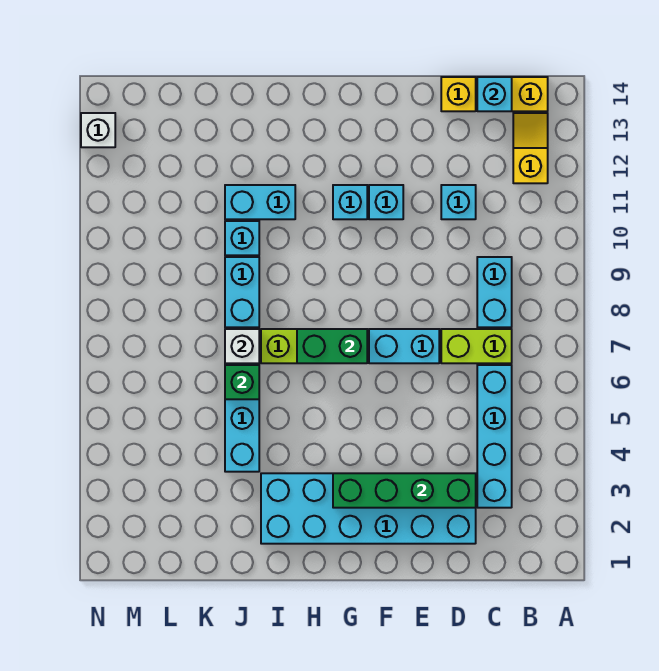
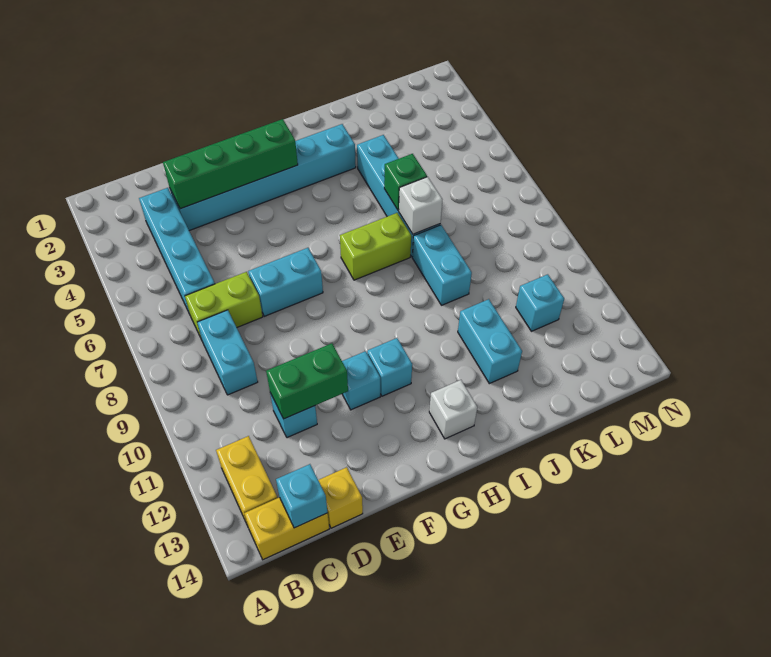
yellow slope B12:B13 level 1 top 12 -> yellow brick B12:B13 level 1
cyan brick D2:I3 level 1 -> cyan brick D3:I3 level 1
green brick G7:H7 level 2 -> green brick D11:E11 level 2
cyan brick I11:J11 level 1 -> cyan brick J11:J12 level 1
cyan brick J10 level 1 -> cyan brick L11 level 1
white brick N13 level 1 -> white brick H13 level 1

